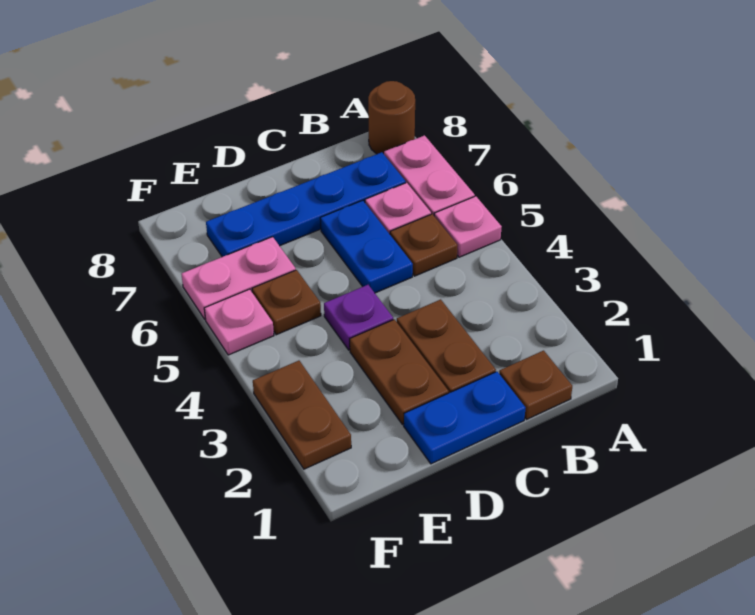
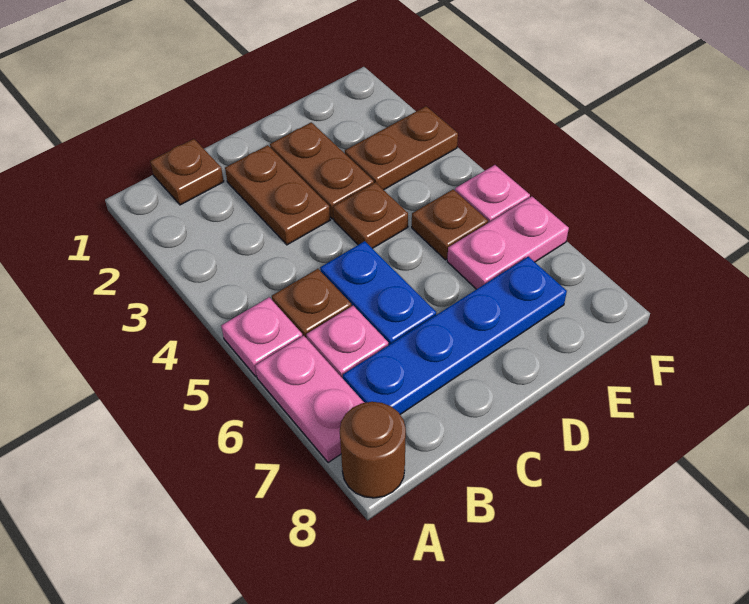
blue plate C1:D1 level 1 -> none
purple plate D4 level 1 -> brown plate D4 level 1
brown plate F2:F3 level 1 -> brown plate E3:F3 level 1

